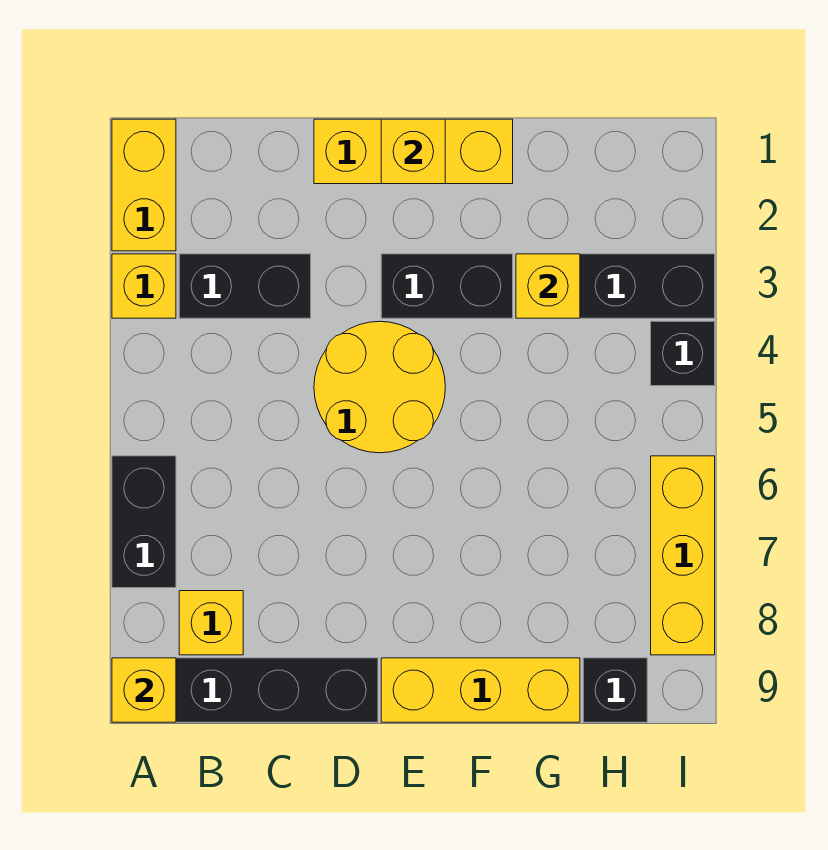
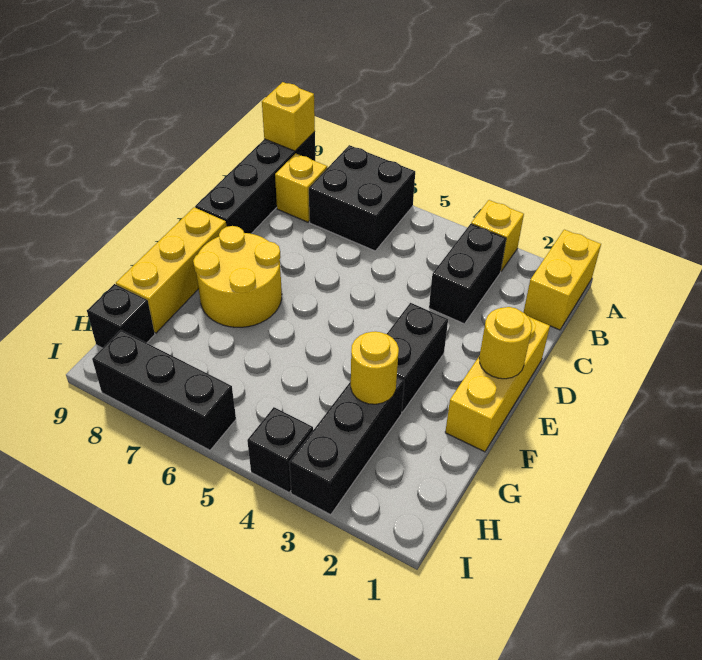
yellow brick A1:A2 level 1 -> yellow brick A1:B1 level 1
black brick A6:A7 level 1 -> black brick A6:B7 level 1
yellow round brick D4:E5 level 1 -> yellow round brick E7:F8 level 1
yellow brick E1 level 2 -> yellow round brick E1 level 2
yellow brick G3 level 2 -> yellow round brick G3 level 2
yellow brick I6:I8 level 1 -> black brick I6:I8 level 1

